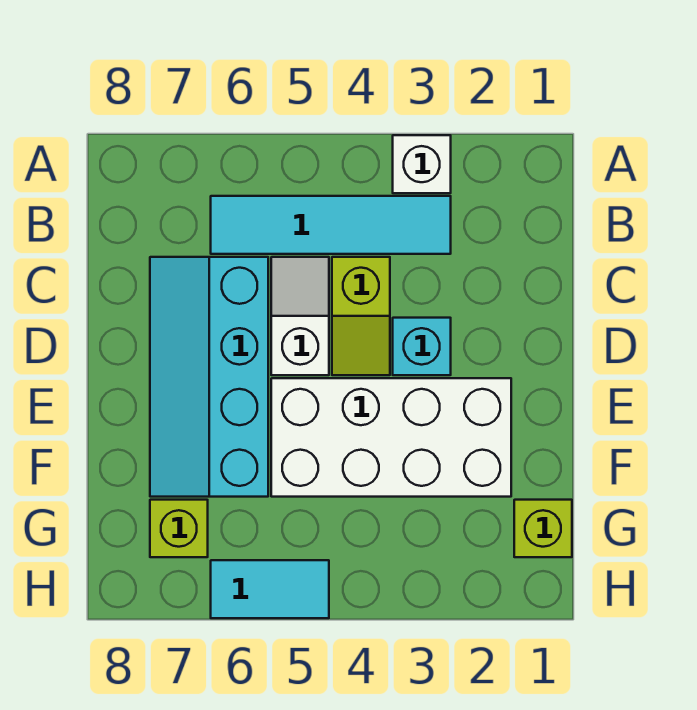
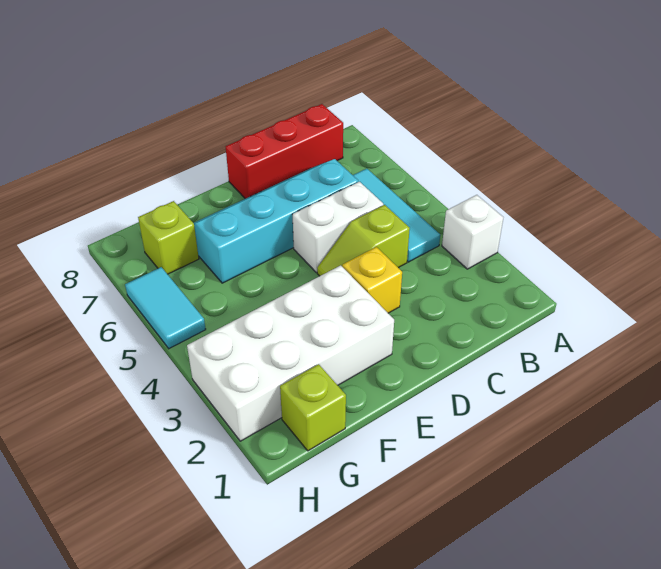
cyan tile B3:B6 level 1 -> cyan tile B4:B6 level 1
none -> red brick B8:D8 level 1
white slope C5:D5 level 1 top D -> white brick C5:D5 level 1
cyan brick D3 level 1 -> yellow brick D3 level 1
white brick E2:F5 level 1 -> white brick E2:H3 level 1

